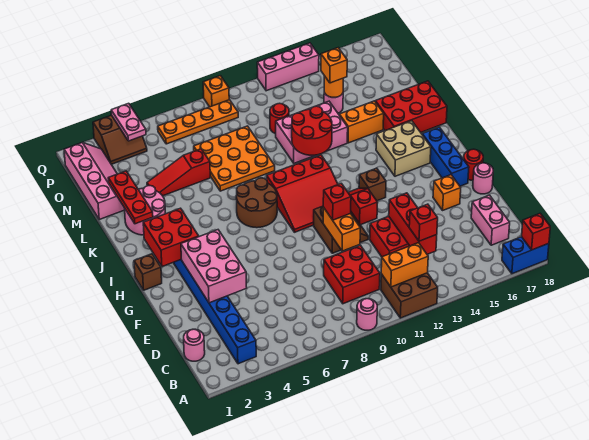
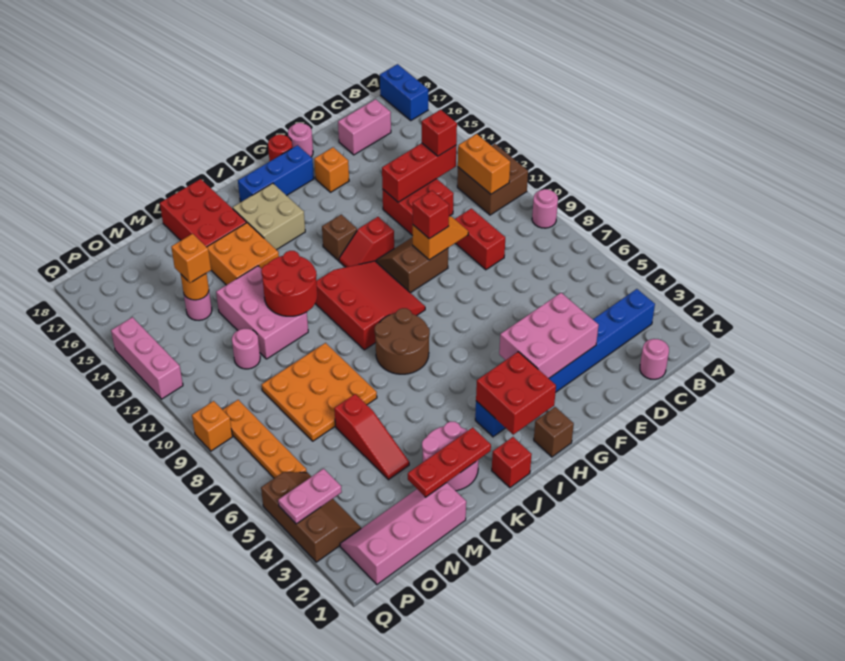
red brick A18 level 2 -> red brick J1 level 1
red brick C9:D10 level 1 -> red brick D9:D10 level 1
orange brick E10:F10 level 2 -> orange slope E10:F10 level 2 top F
orange brick L14:L15 level 1 -> orange brick K14:L15 level 1
red round brick N11 level 1 -> pink round brick N11 level 1
brown slope P3:Q4 level 1 top Q -> brown slope P3:Q5 level 1 top Q

